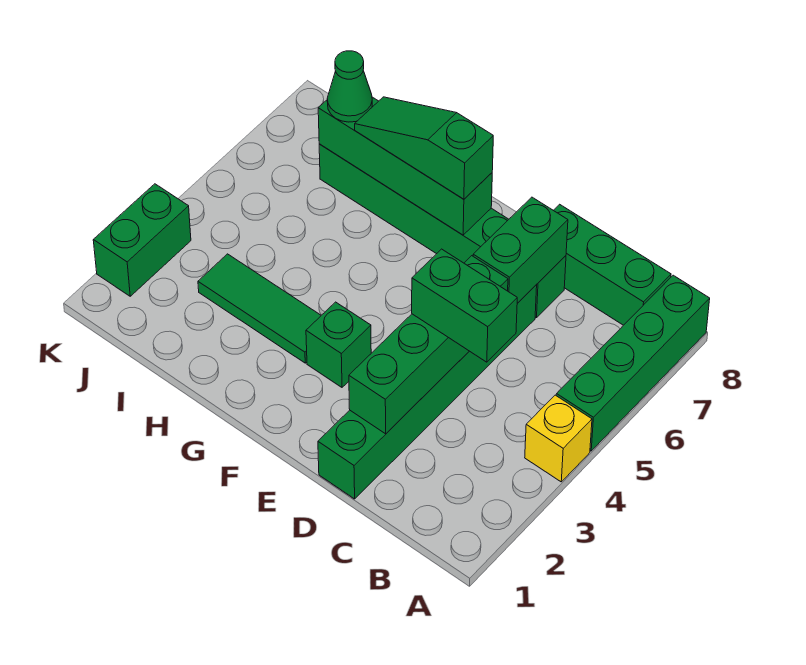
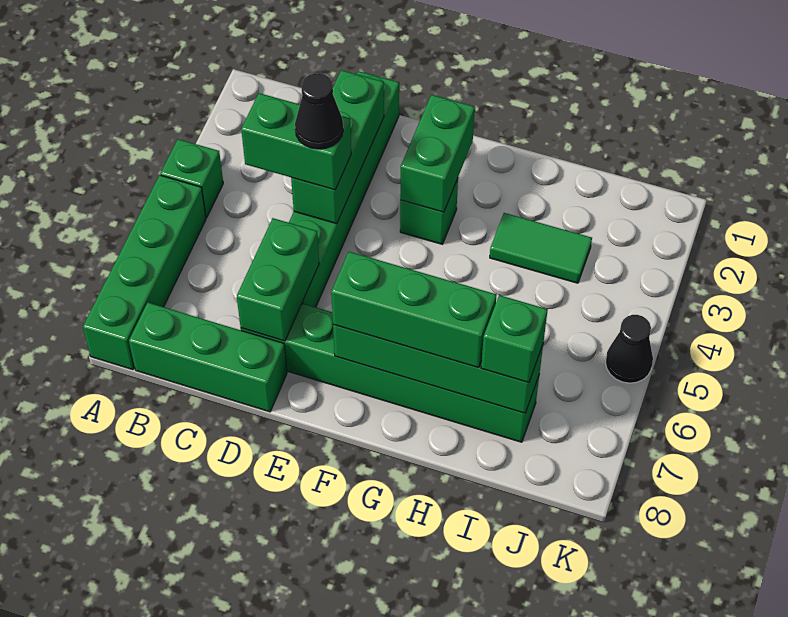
yellow brick A4 level 1 -> green brick A4 level 1
green brick D2:D5 level 2 -> green brick D2:D4 level 2
none -> black cone D4 level 4
green slope F7:H7 level 3 top F -> green brick F7:H7 level 3
green tile G3:I3 level 1 -> green tile H3:I3 level 1
green cone I7 level 3 -> green brick I7 level 3
green brick K2:K3 level 1 -> green brick F2:F3 level 2
none -> black cone K5 level 1

